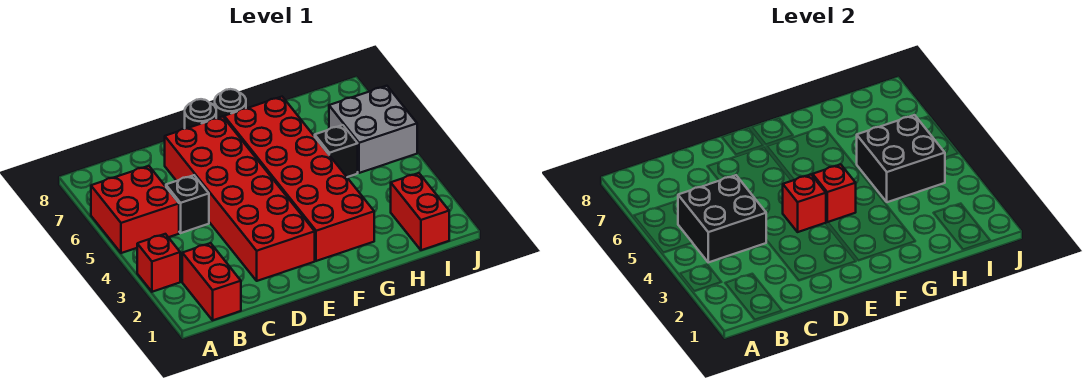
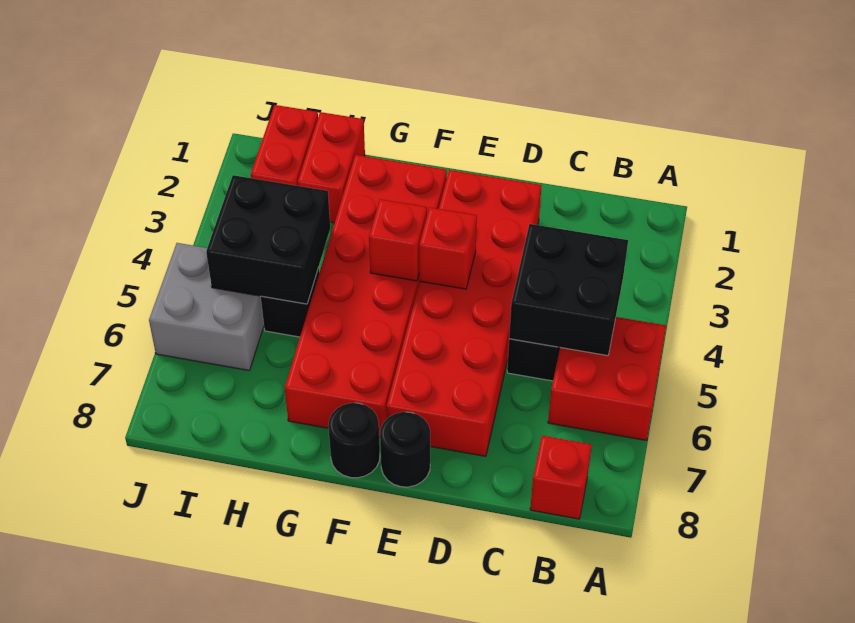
red brick A3 level 1 -> red brick B8 level 1
red brick B1:B2 level 1 -> red brick H1:H2 level 1

